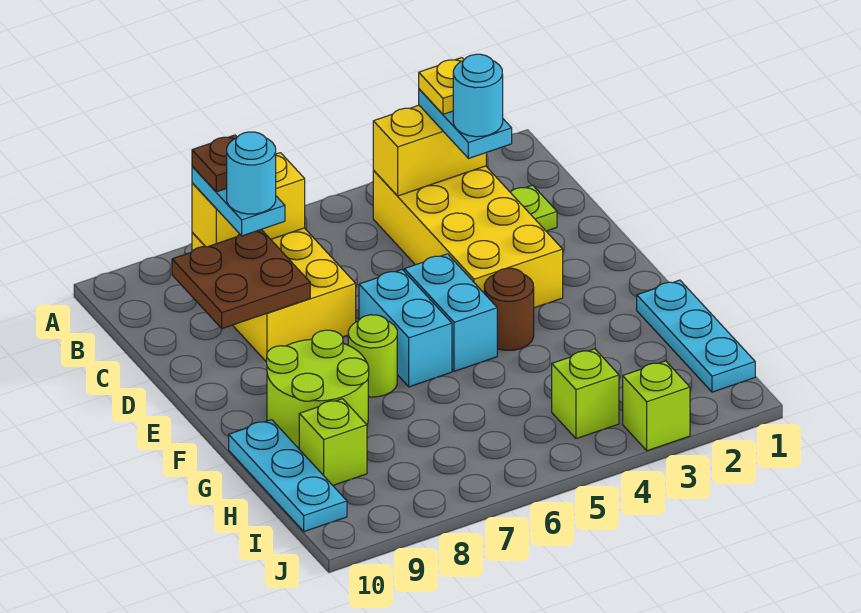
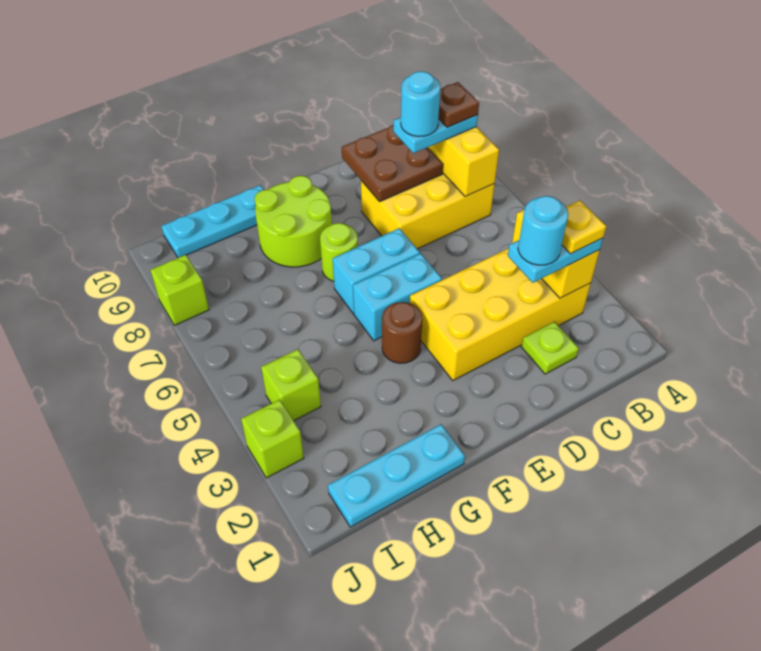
lime brick H9 level 1 -> lime brick J8 level 1

